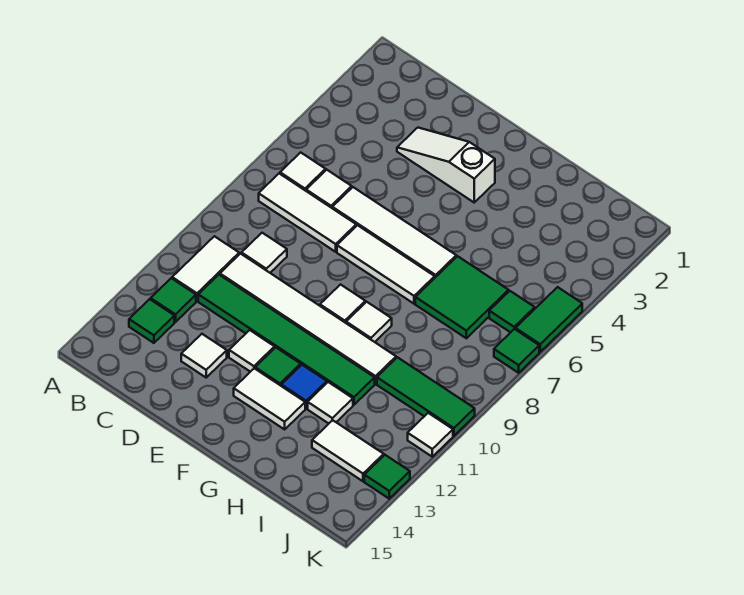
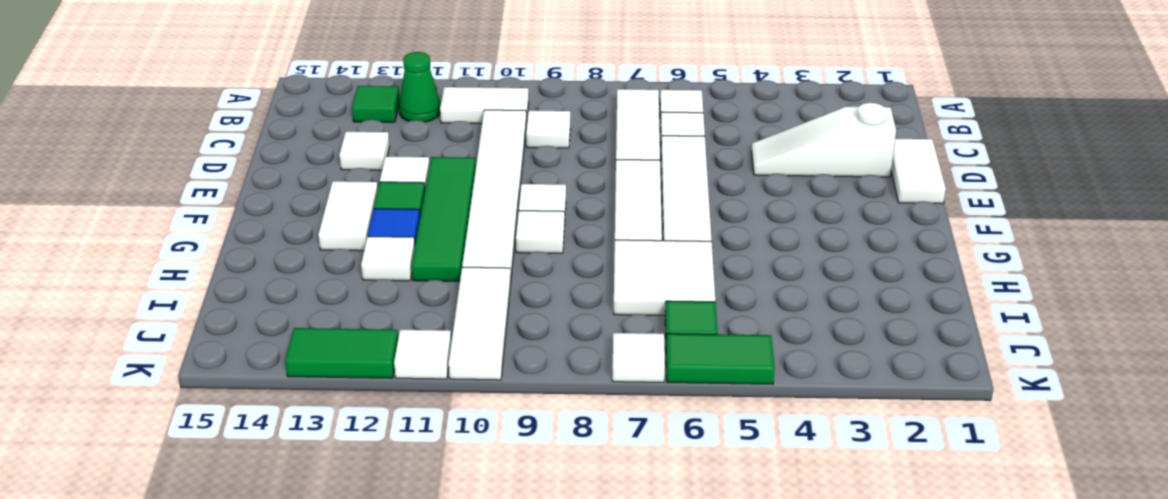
green tile B12 level 1 -> green cone B12 level 1
green tile C11:H11 level 1 -> green tile E11:H11 level 1
white slope D3:F3 level 1 top F -> white slope D2:D4 level 1 top 2
green tile H6:I7 level 1 -> white tile H6:I7 level 1
green tile I10:K10 level 1 -> white tile I10:K10 level 1
white tile I13:J13 level 1 -> white tile D1:E1 level 1
green tile K7 level 1 -> white tile K7 level 1
green tile K13 level 1 -> green tile K12:K13 level 1

